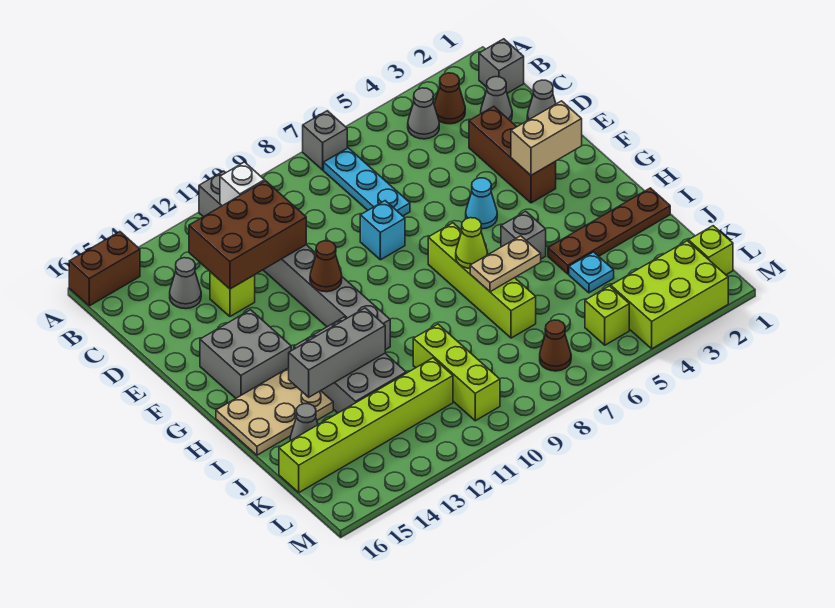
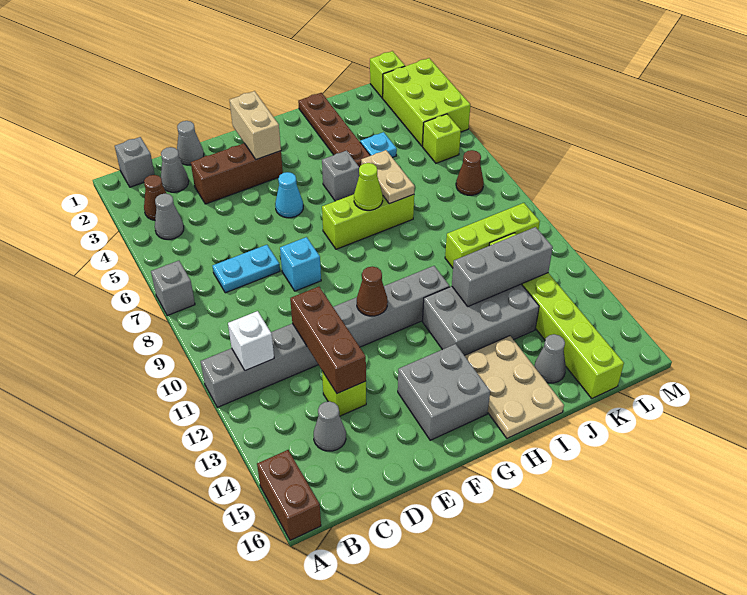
cyan plate B7:D7 level 1 -> cyan plate C7:D7 level 1
brown brick C11:D13 level 2 -> brown brick D11:D13 level 2
lime brick G7:J7 level 1 -> lime brick G7:I7 level 1
grey brick I12:I14 level 2 -> grey brick I12:K12 level 2

